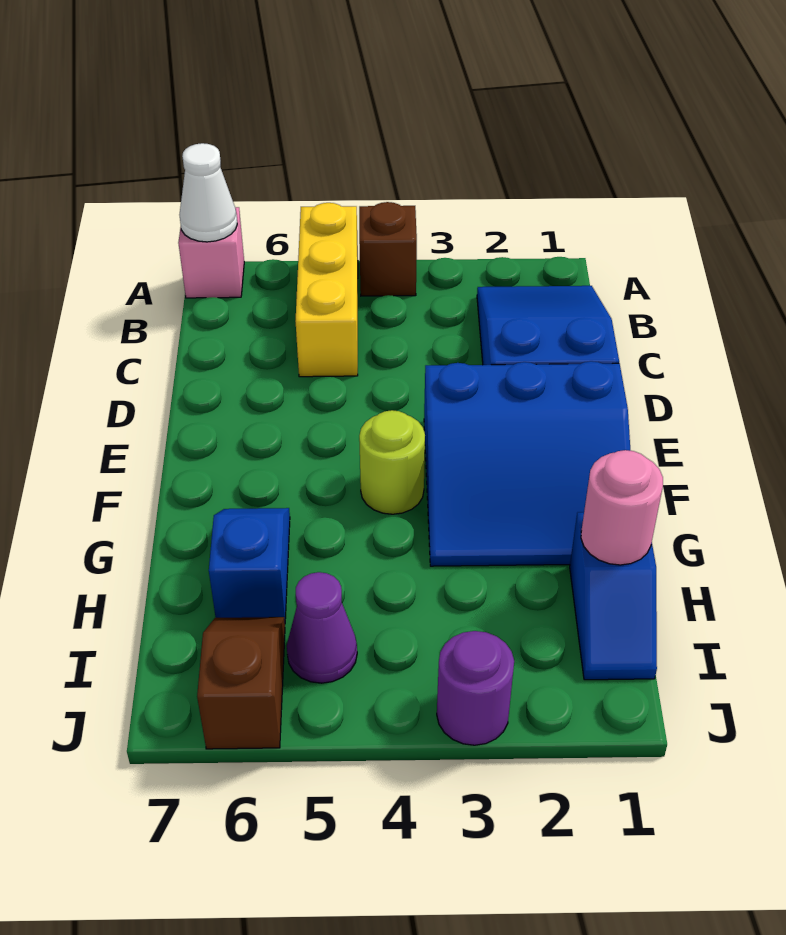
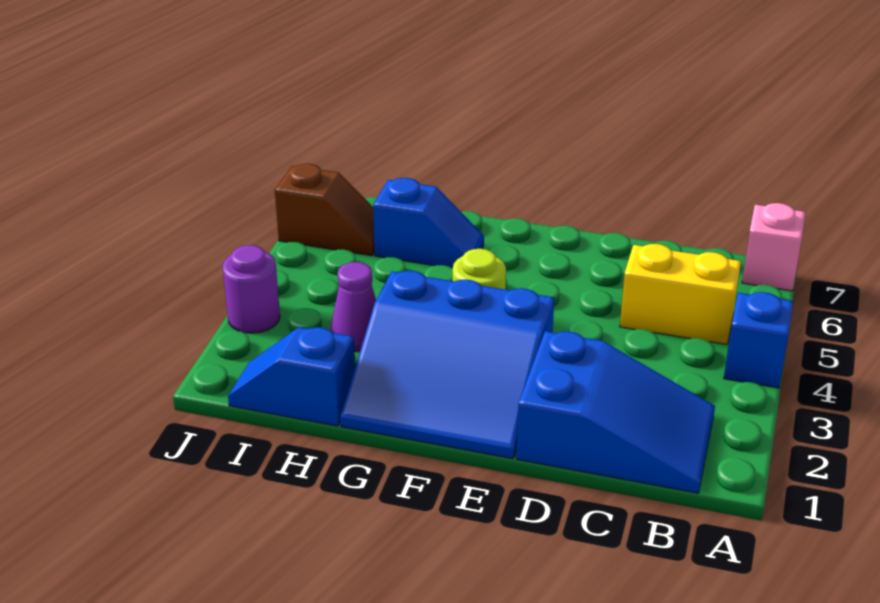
brown brick A4 level 1 -> blue brick A4 level 1
yellow brick A5:C5 level 1 -> yellow brick B5:C5 level 1
white cone A7 level 2 -> none
blue slope E1:G3 level 1 top E -> blue slope E1:G3 level 1 top 3
pink round brick H1 level 2 -> none
purple cone I5 level 1 -> purple cone H3 level 1

